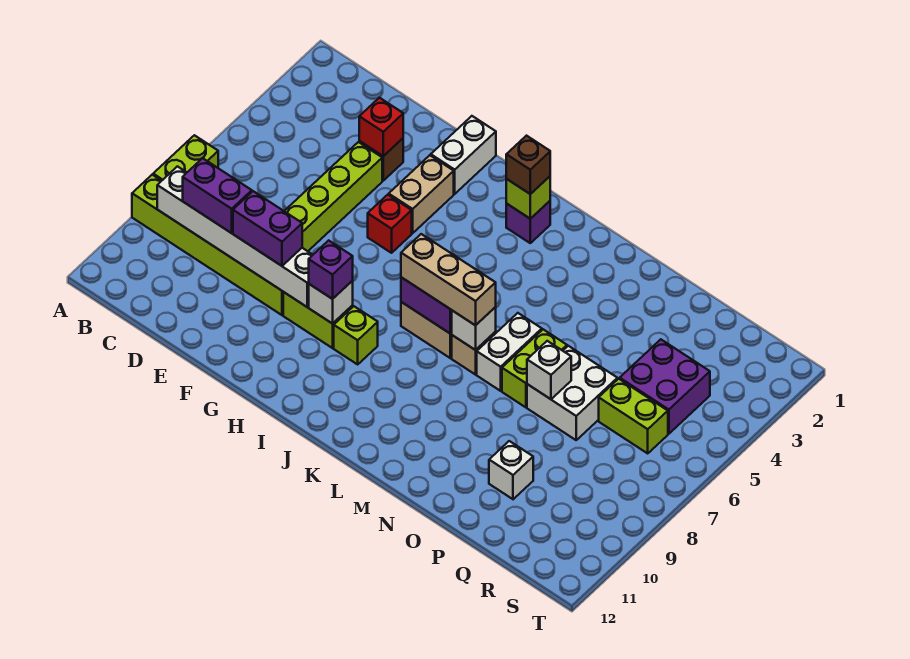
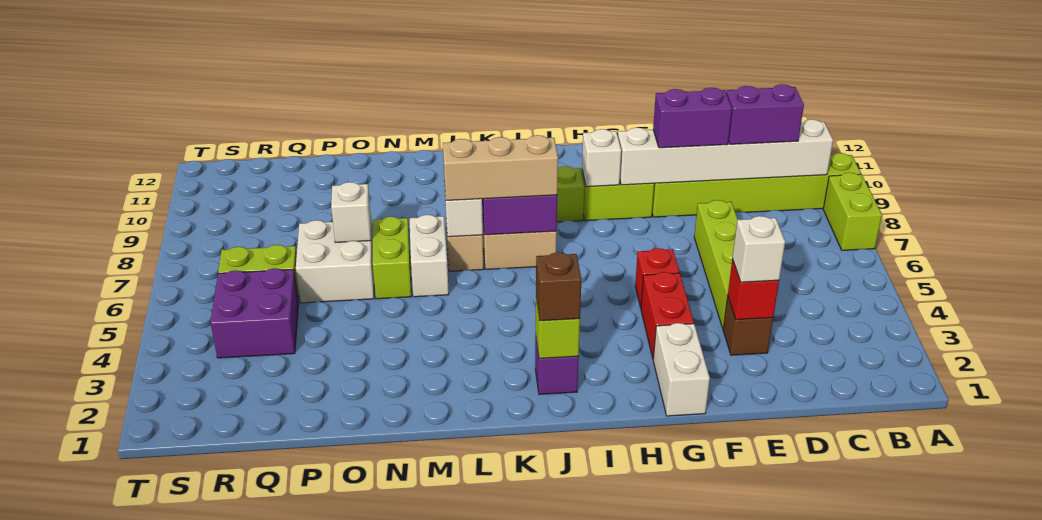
tan brick G3:G4 level 1 -> red brick G3:G4 level 1
purple brick H9 level 3 -> none
white brick P10 level 1 -> white brick E3 level 3

